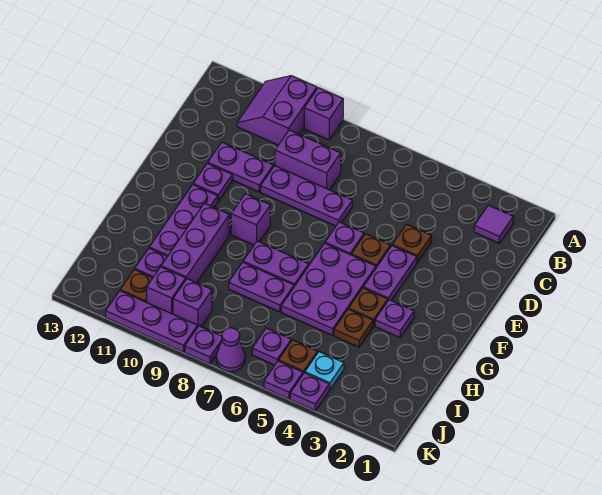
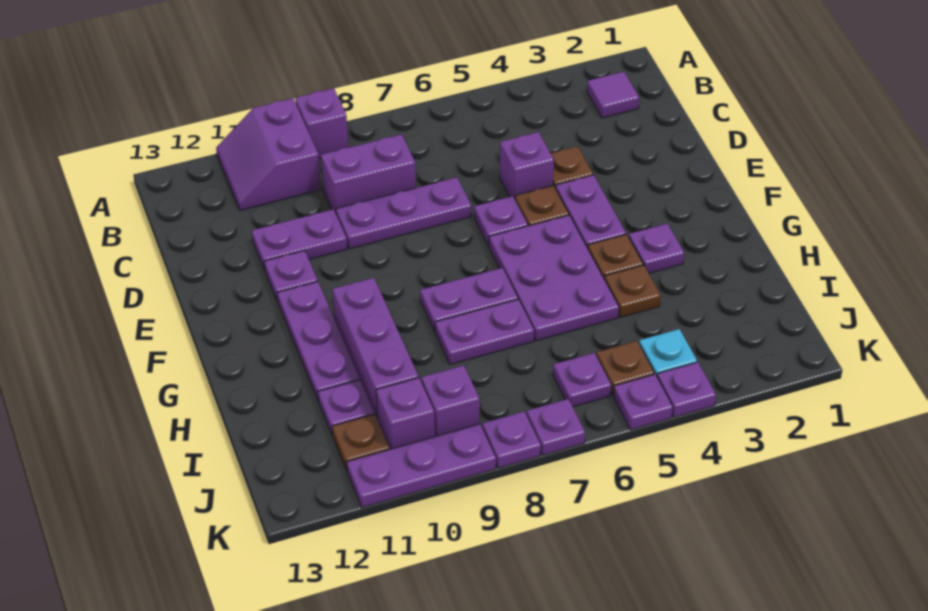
purple brick F9 level 1 -> purple brick D5 level 1
purple cone K7 level 1 -> purple plate K7 level 1

